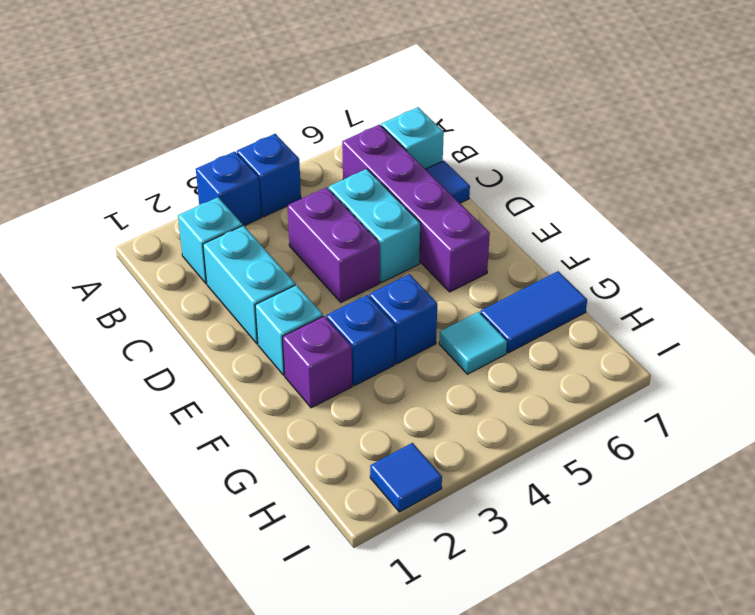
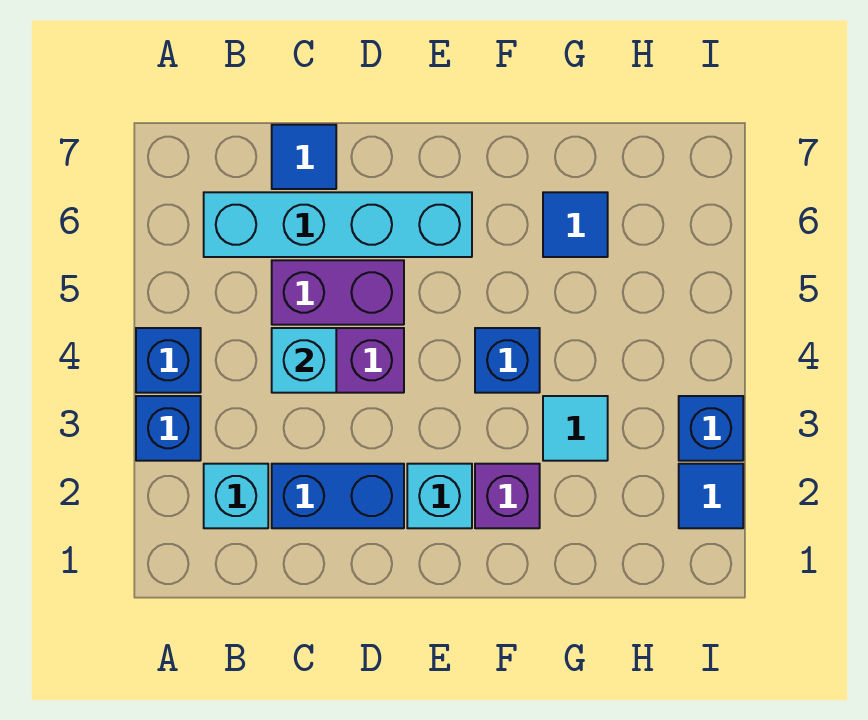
purple brick B6:E6 level 1 -> cyan brick B6:E6 level 1
cyan brick B7 level 1 -> cyan brick C4 level 2
cyan brick C2:D2 level 1 -> blue brick C2:D2 level 1
cyan brick C5:D5 level 1 -> purple brick C5:D5 level 1
blue brick F3 level 1 -> blue brick I3 level 1
cyan tile G5 level 1 -> cyan tile G3 level 1
blue tile G6:G7 level 1 -> blue tile G6 level 1

